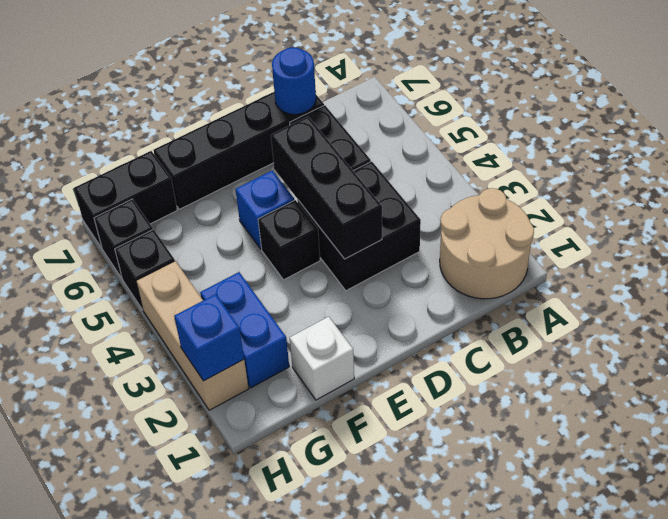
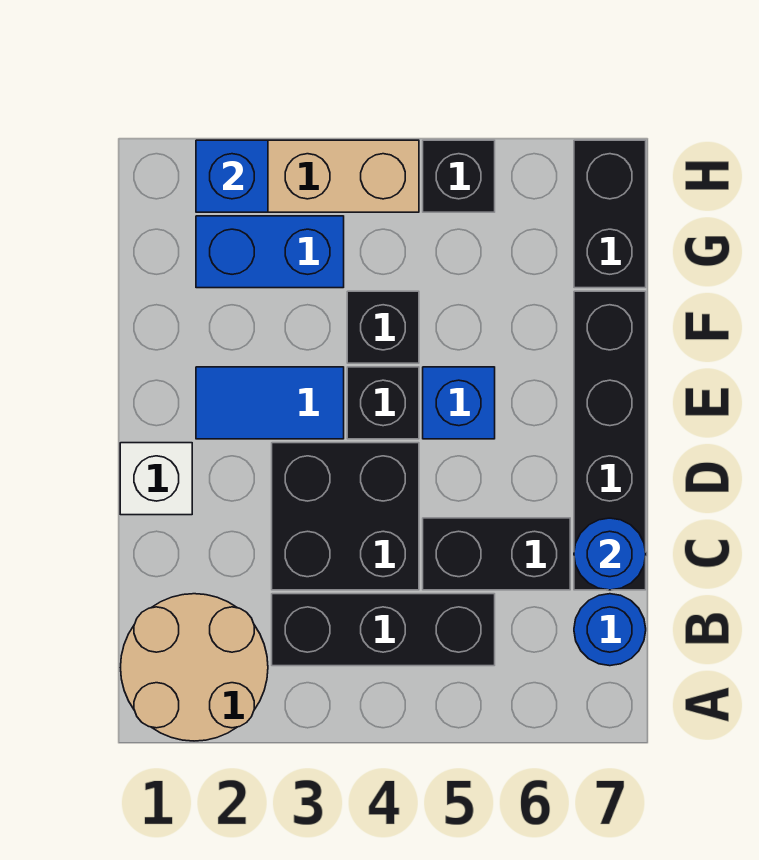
none -> blue round brick B7 level 1
black brick D3:D5 level 2 -> black brick B3:B5 level 1
none -> blue tile E2:E3 level 1
white brick F1 level 1 -> white brick D1 level 1
black brick H6 level 1 -> black brick F4 level 1

